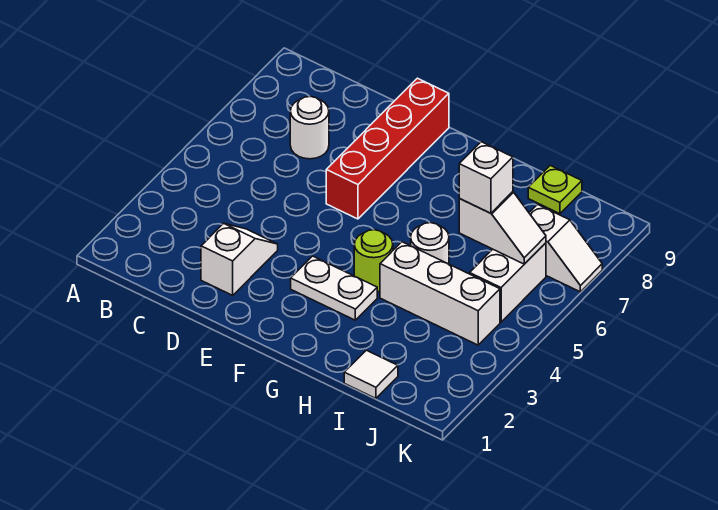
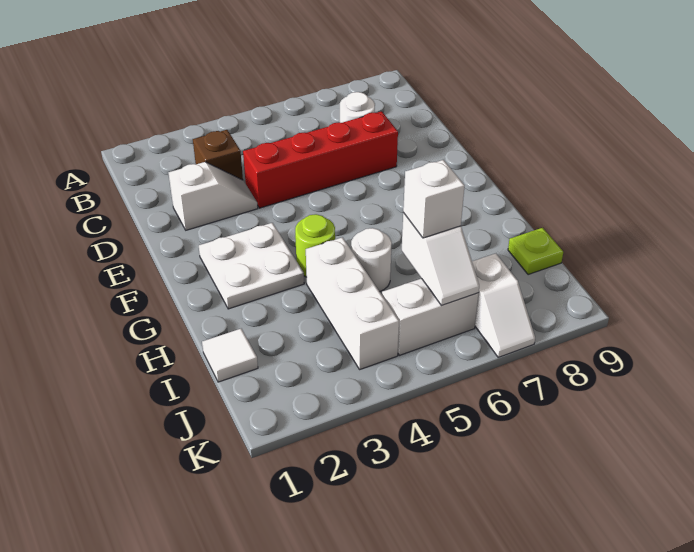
none -> brown brick C3 level 1
red brick E6:E9 level 1 -> red brick D4:D7 level 1
white plate F3:G3 level 1 -> white plate F2:G3 level 1

